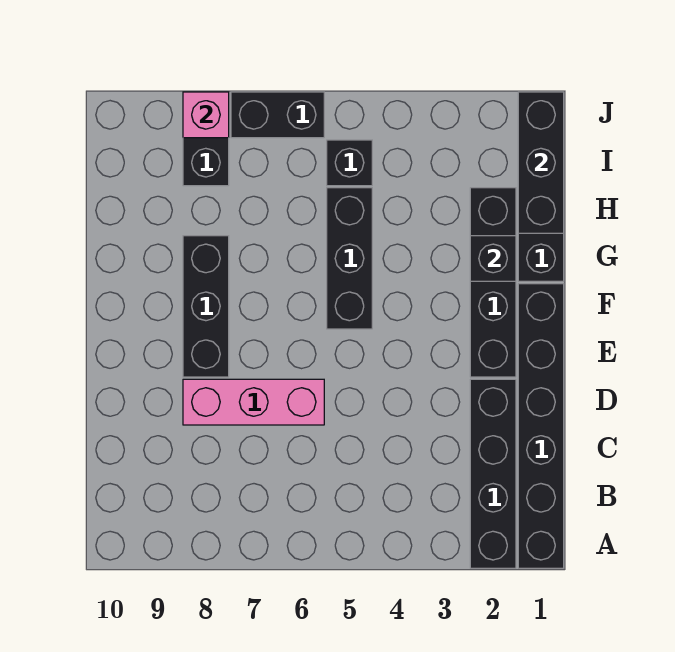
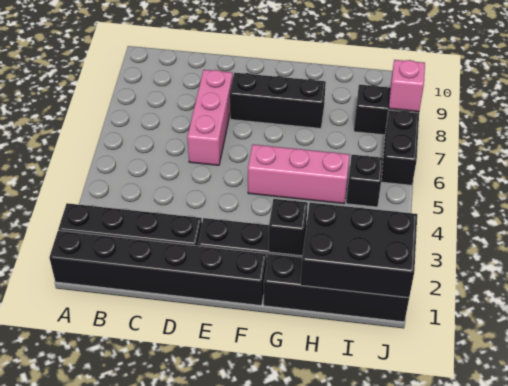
black brick F5:H5 level 1 -> pink brick F5:H5 level 1
black brick H1:J1 level 2 -> black brick H1:J2 level 2

